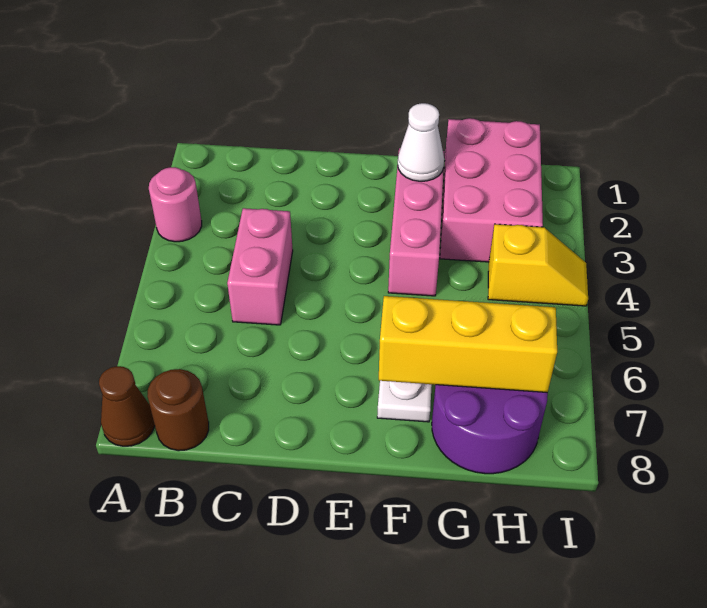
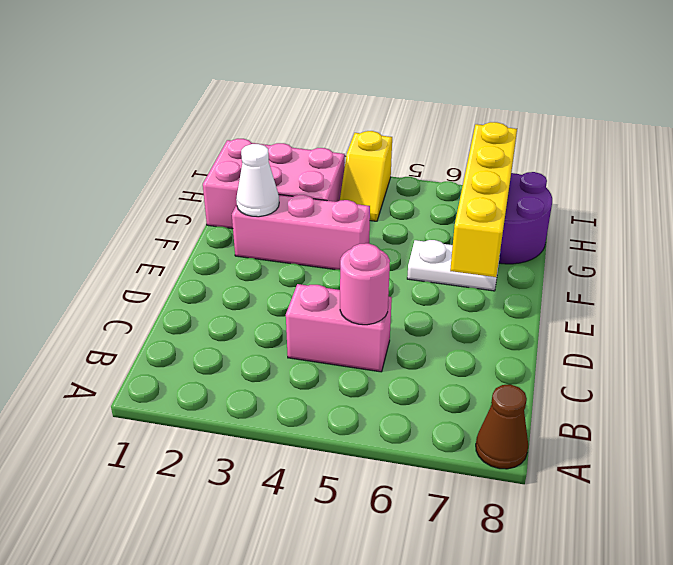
pink round brick A3 level 1 -> pink round brick C5 level 2
brown round brick B8 level 1 -> none
yellow brick F7:H7 level 2 -> yellow brick E7:H7 level 2
yellow slope H4:I4 level 1 top H -> yellow slope H4:I4 level 1 top I

